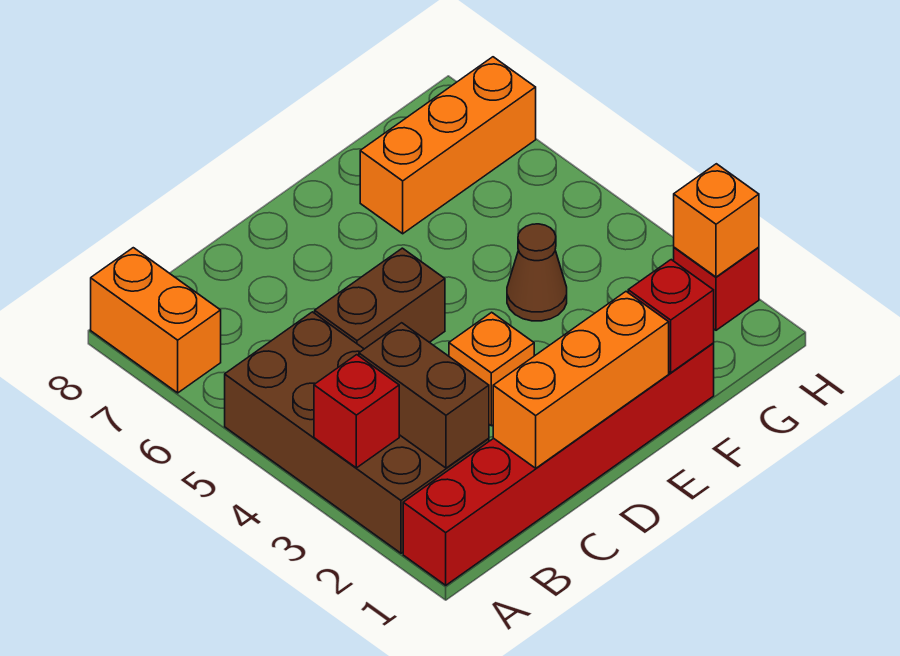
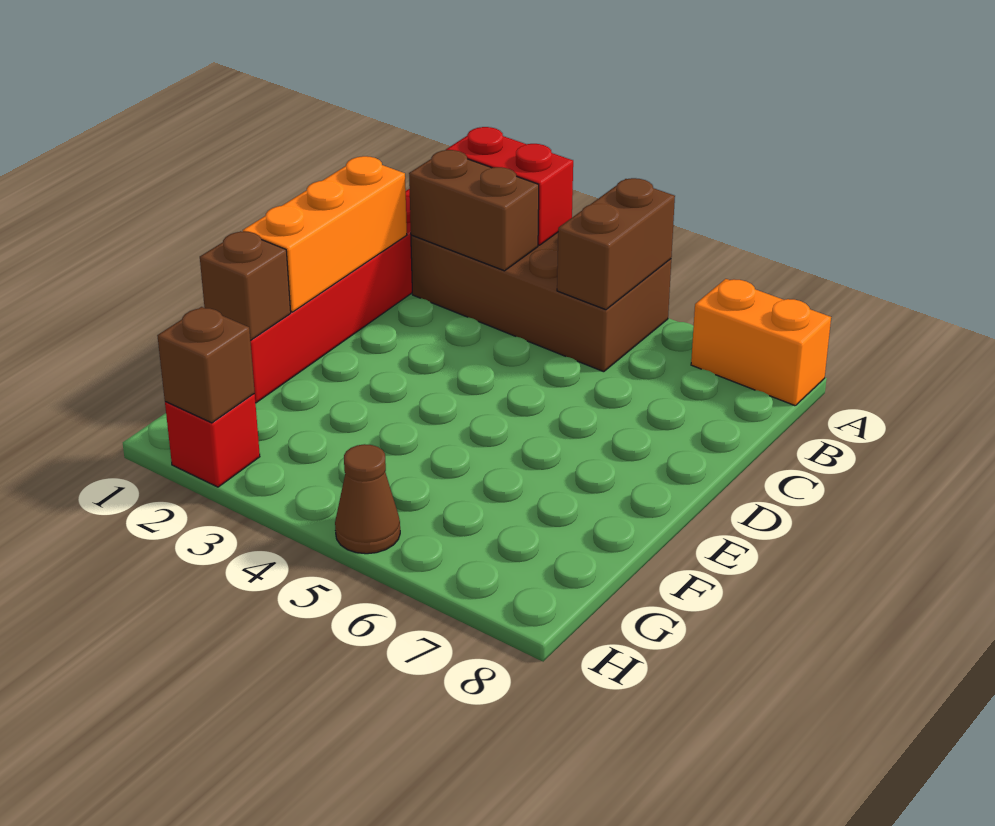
red brick A3 level 2 -> red brick A2:A3 level 2
brown brick C5:D5 level 1 -> brown brick A5:B5 level 2
orange brick D3 level 1 -> none
red brick F1 level 2 -> brown brick F1 level 2
brown cone F4 level 1 -> brown cone H5 level 1
orange brick F7:H7 level 1 -> none
orange brick H2 level 2 -> brown brick H2 level 2

